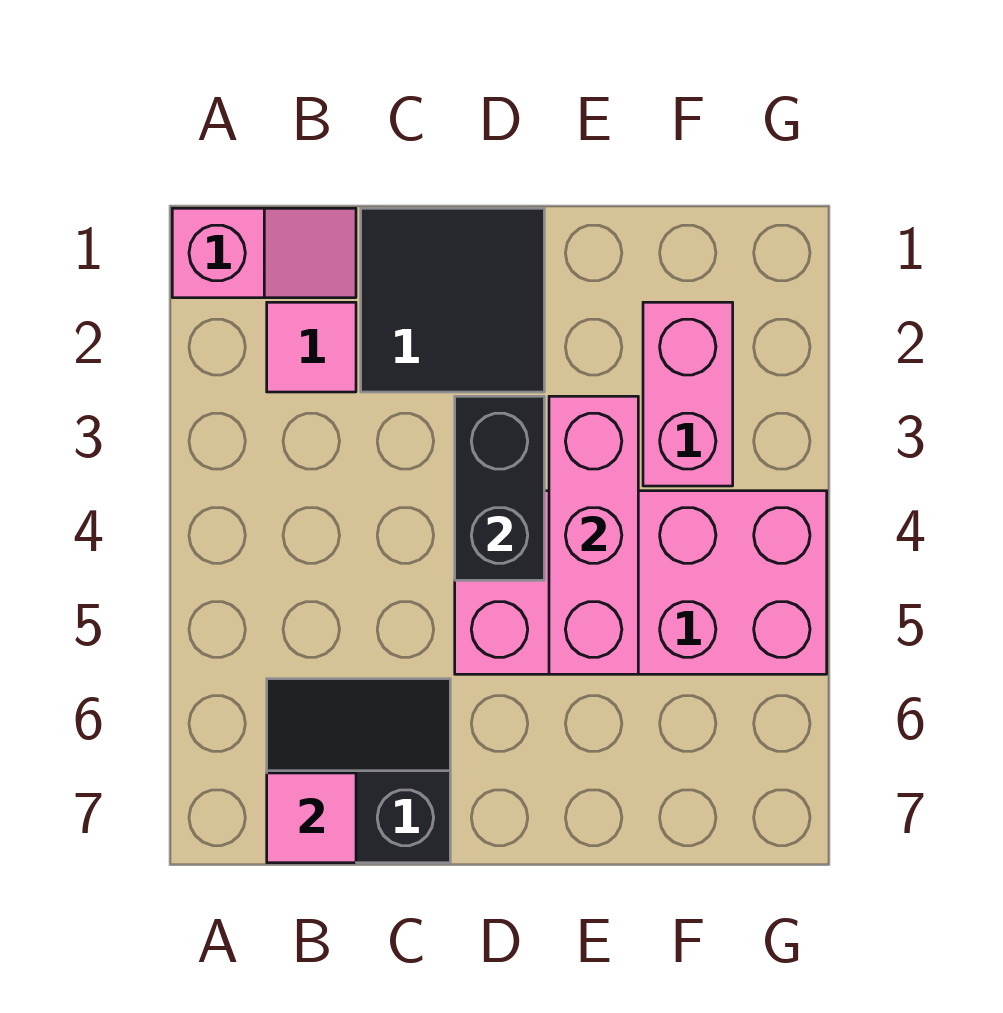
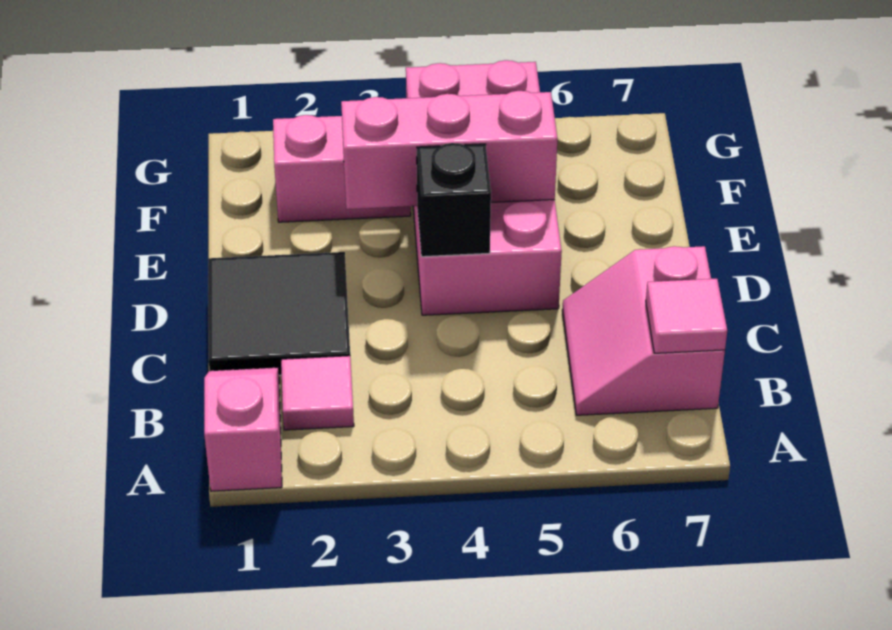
black slope B6:C7 level 1 top 7 -> pink slope B6:C7 level 1 top 7
black brick D3:D4 level 2 -> black brick D4 level 2

